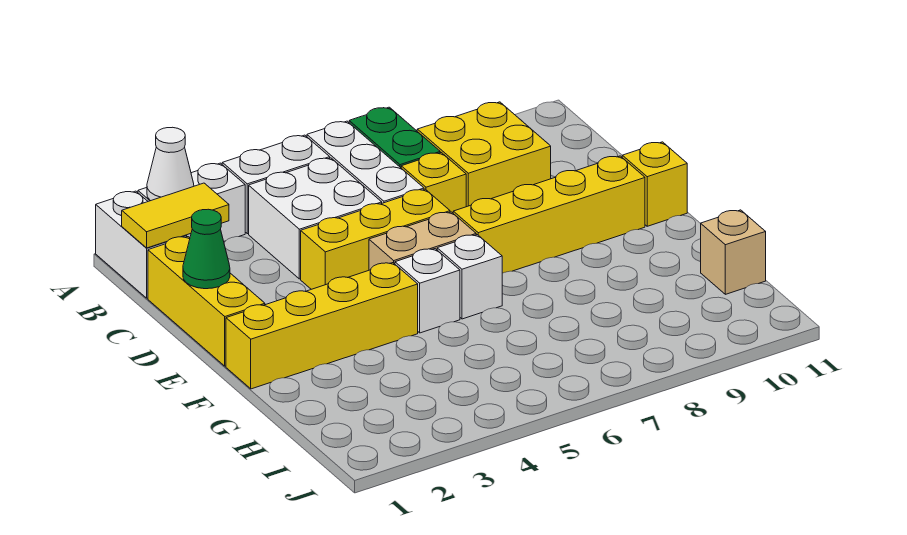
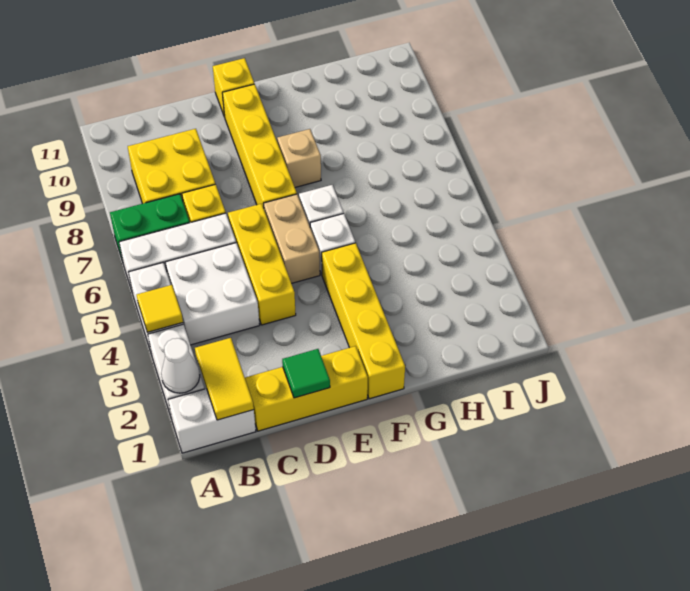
none -> yellow tile A4 level 2
green cone D1 level 2 -> green tile D1 level 2
tan brick H11 level 1 -> tan brick F8 level 1

